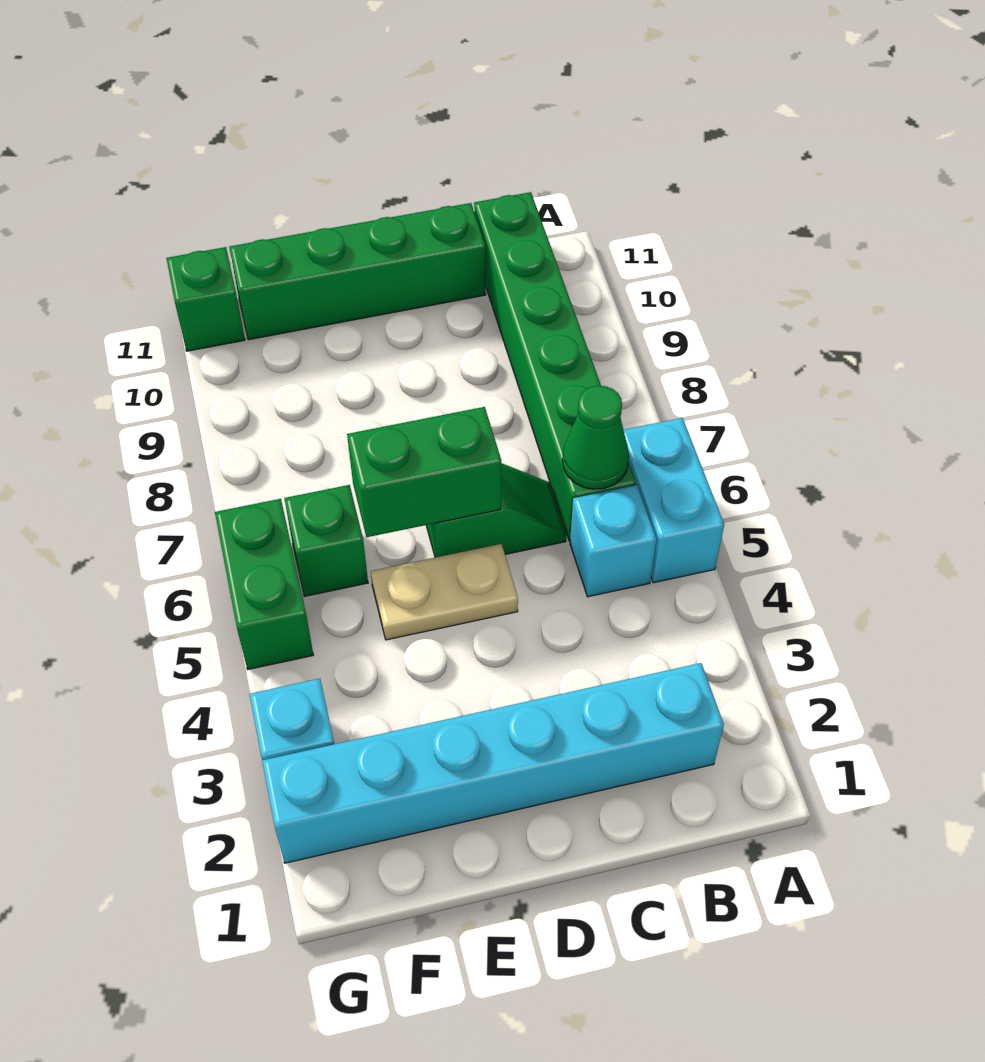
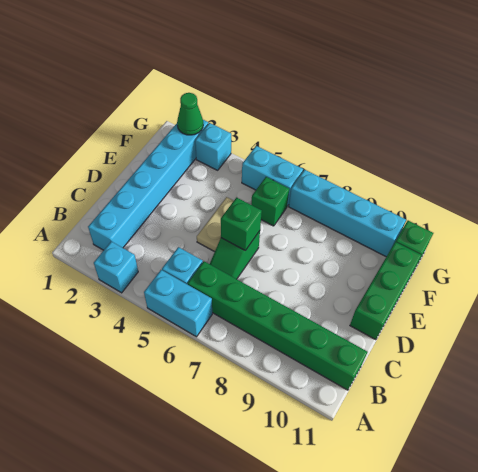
none -> cyan brick A3 level 1
green cone B6 level 2 -> green cone G2 level 2
green brick C11:F11 level 1 -> green brick D11:F11 level 1
green brick D6:E6 level 2 -> green brick D6 level 2
green brick G5:G6 level 1 -> cyan brick G5:G6 level 1
none -> cyan brick G7:G10 level 1

